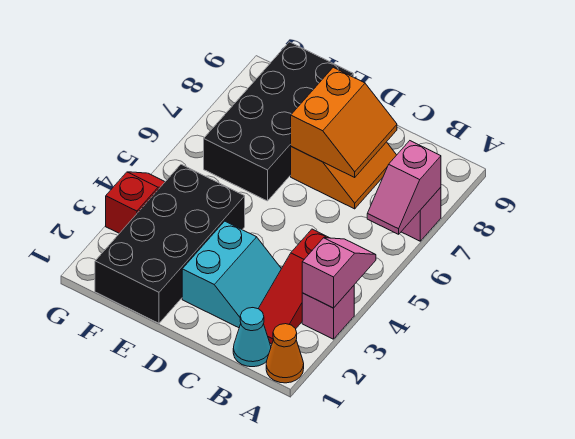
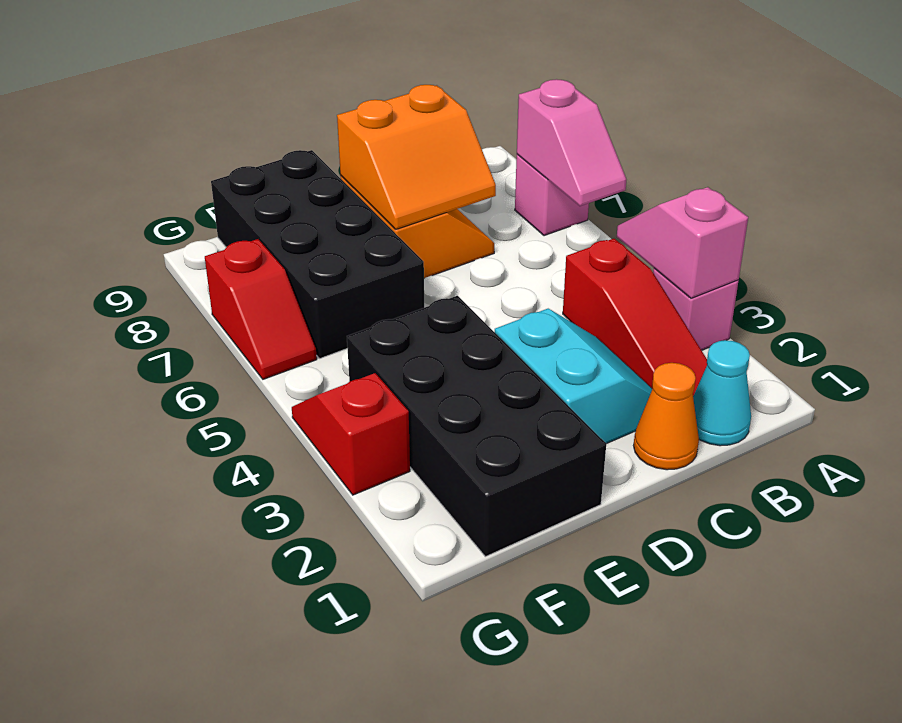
orange cone A1 level 1 -> orange cone C1 level 1
orange slope C7:D8 level 2 top D -> orange slope C7:D8 level 2 top 8
none -> red slope G6:G7 level 1 top 7

